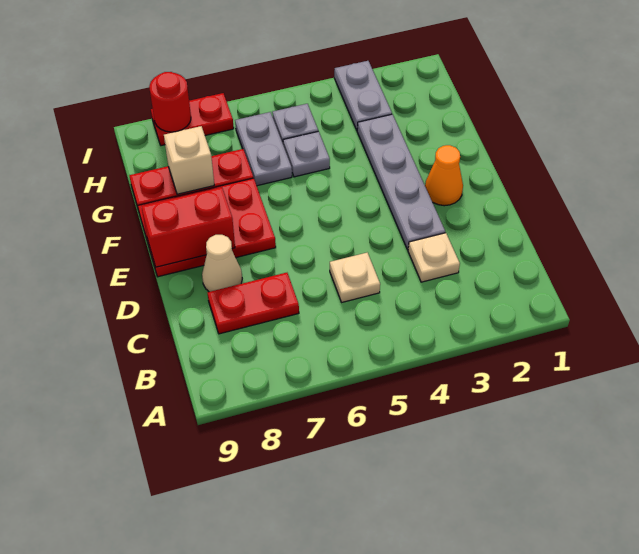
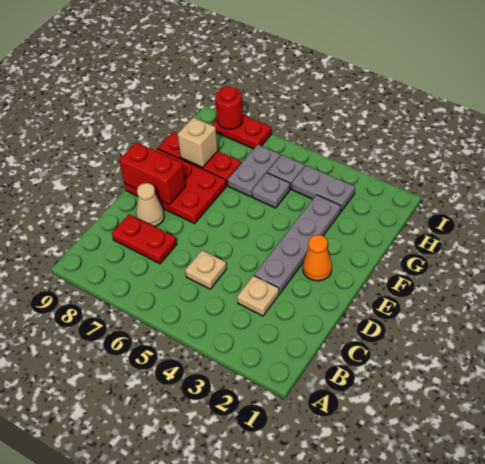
grey plate H3:I3 level 1 -> grey plate H3:H4 level 1

